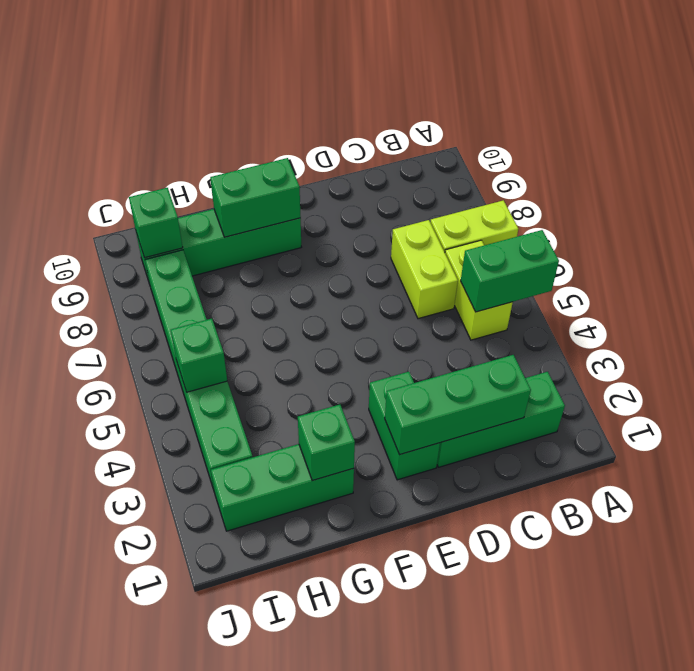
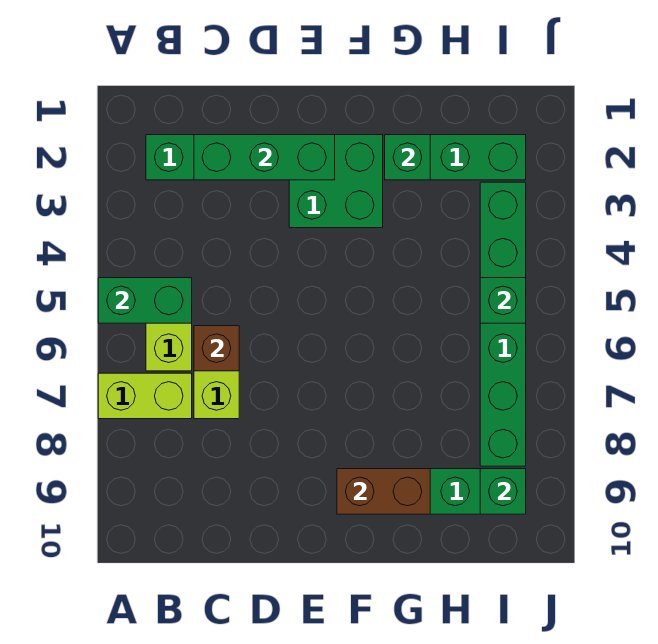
none -> brown brick C6 level 2
green brick E2:E3 level 1 -> green brick E2:F3 level 1
green brick F9:G9 level 2 -> brown brick F9:G9 level 2

